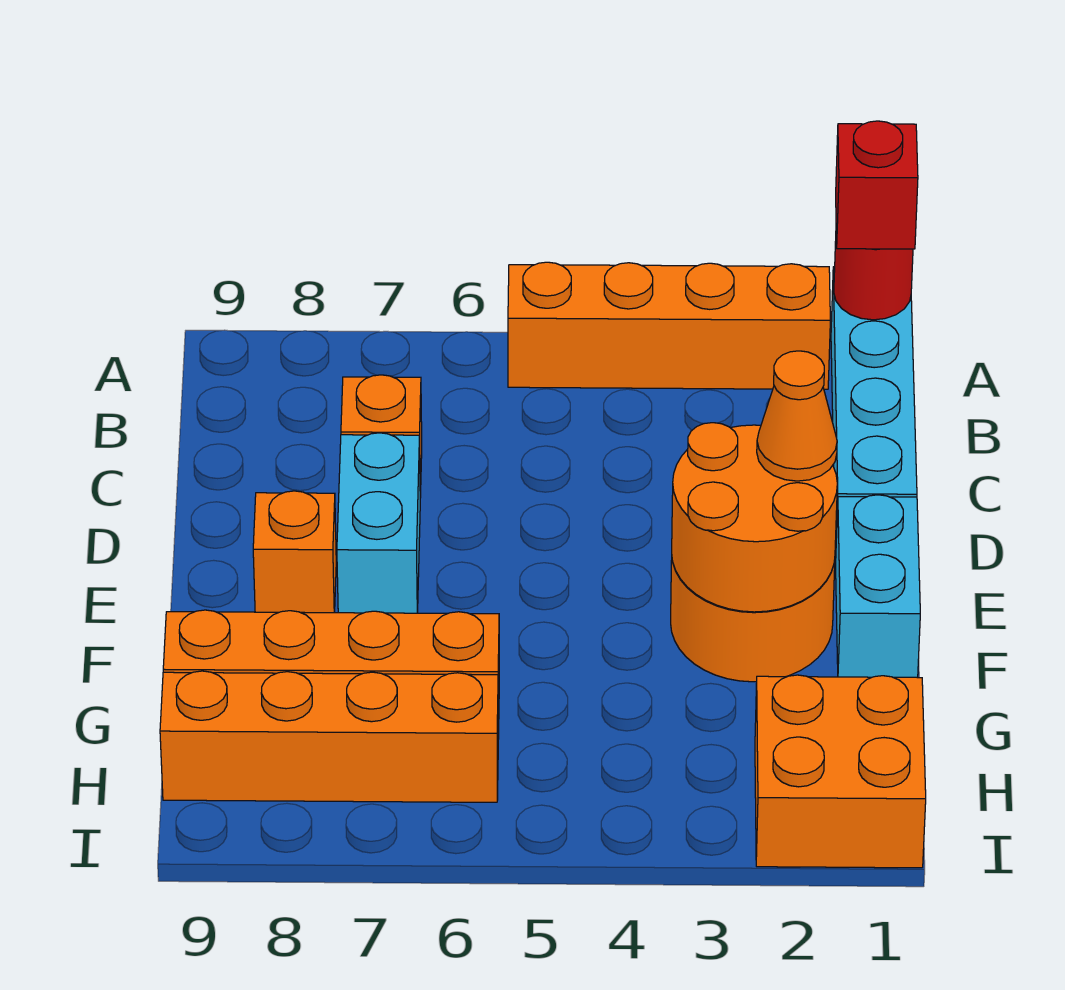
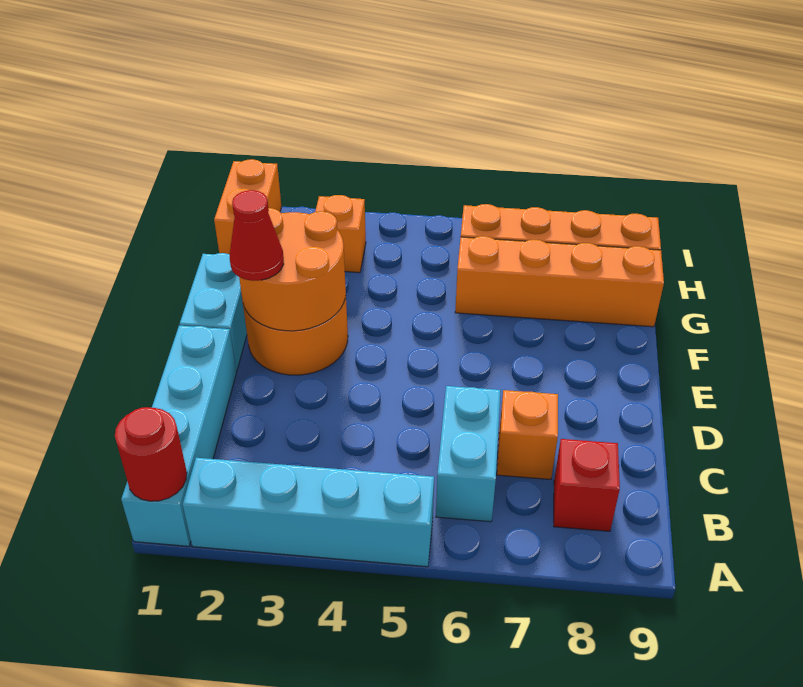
red brick A1 level 3 -> red brick B8 level 1
orange brick A2:A5 level 1 -> cyan brick A2:A5 level 1
cyan brick D7:E7 level 1 -> cyan brick B6:C6 level 1
orange cone E2 level 3 -> red cone E2 level 3
orange brick E8 level 1 -> orange brick H3 level 1
orange brick H1:I2 level 1 -> orange brick H1:I1 level 1

